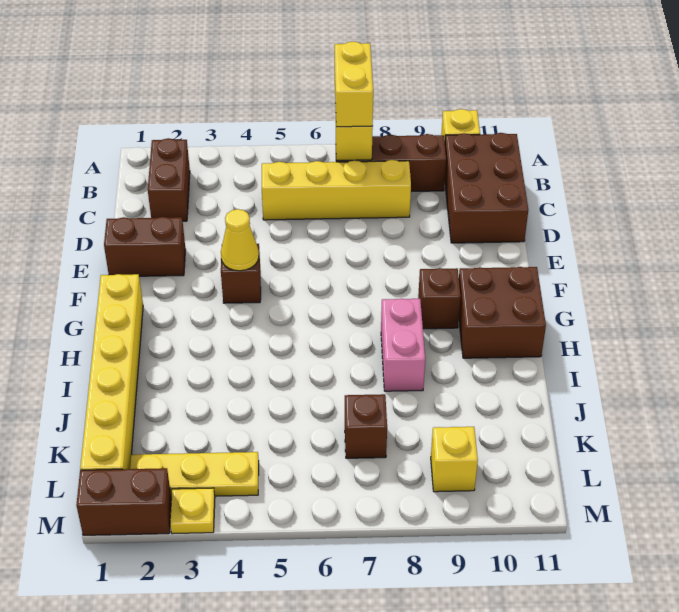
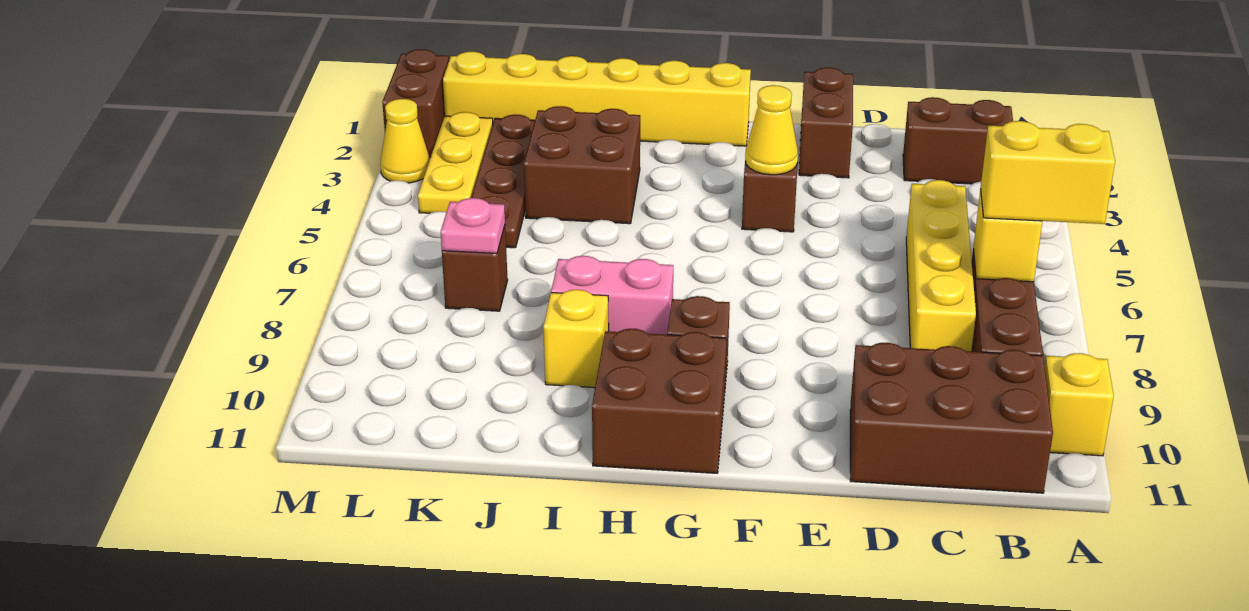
none -> brown brick I3:J4 level 1
none -> brown plate K2:K5 level 1
none -> pink plate K7 level 2
yellow brick L9 level 1 -> yellow brick I9 level 1
yellow plate M3 level 1 -> yellow cone M3 level 1

